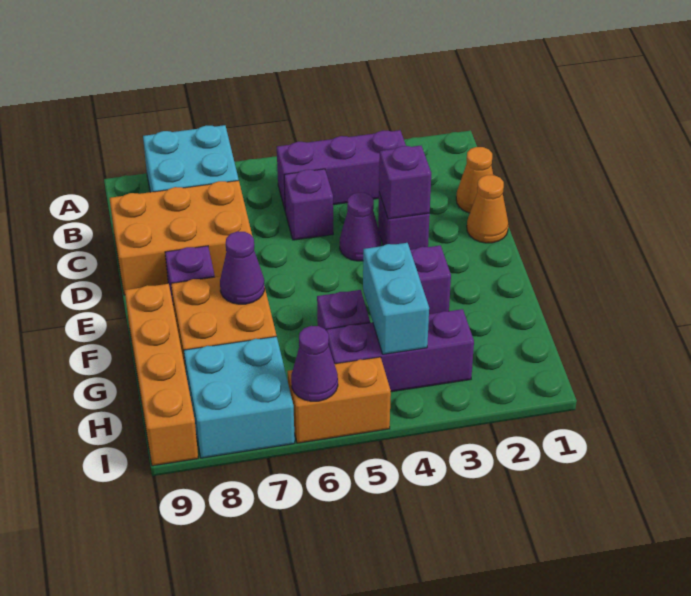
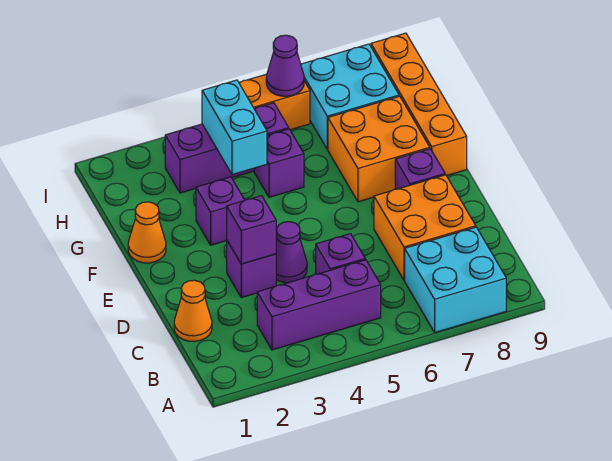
orange brick C7:D9 level 1 -> orange brick C7:D8 level 1
orange cone D1 level 1 -> orange cone F1 level 1
purple cone F7 level 2 -> none

